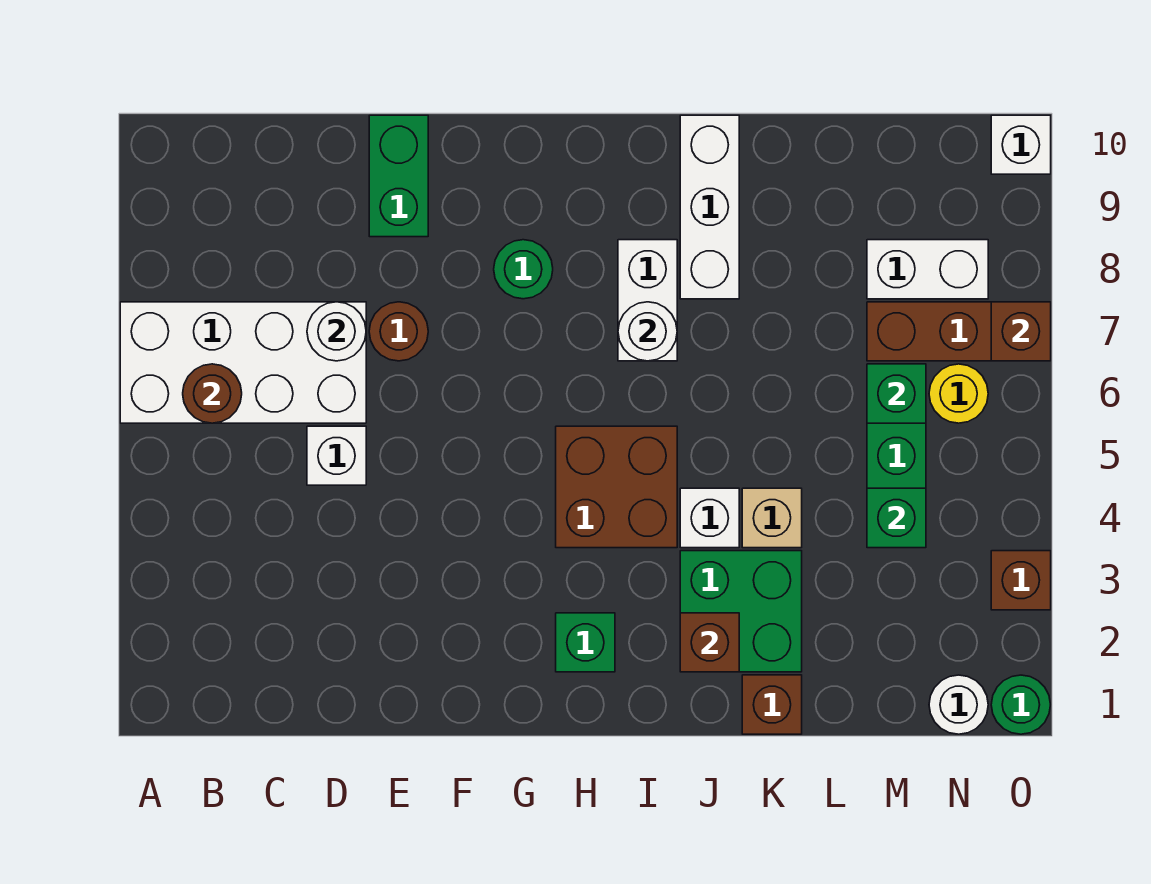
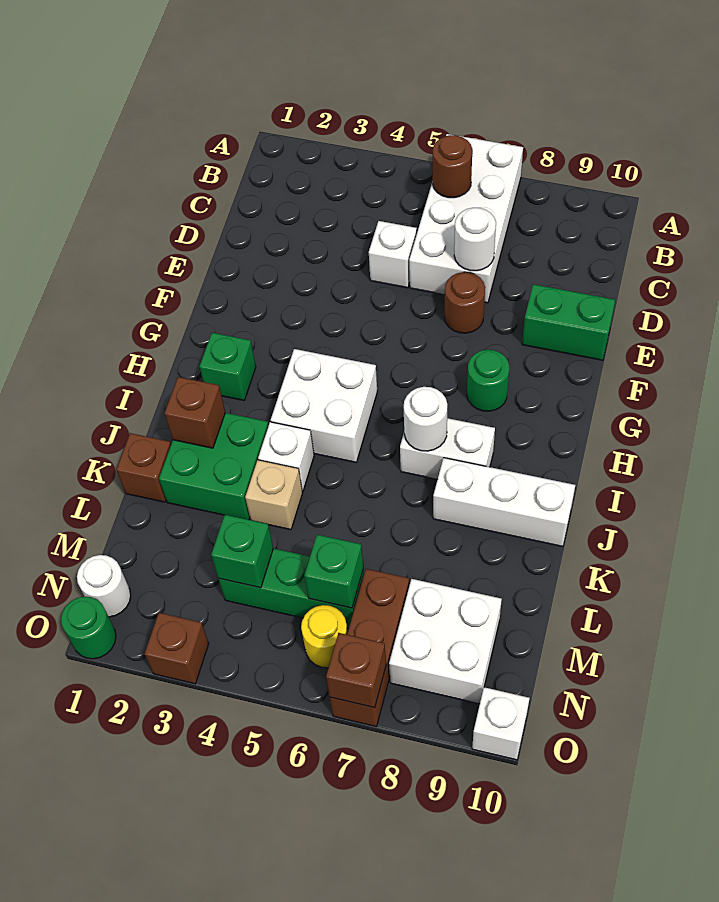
brown brick H4:I5 level 1 -> white brick H4:I5 level 1
white brick M8:N8 level 1 -> white brick M8:N9 level 1

